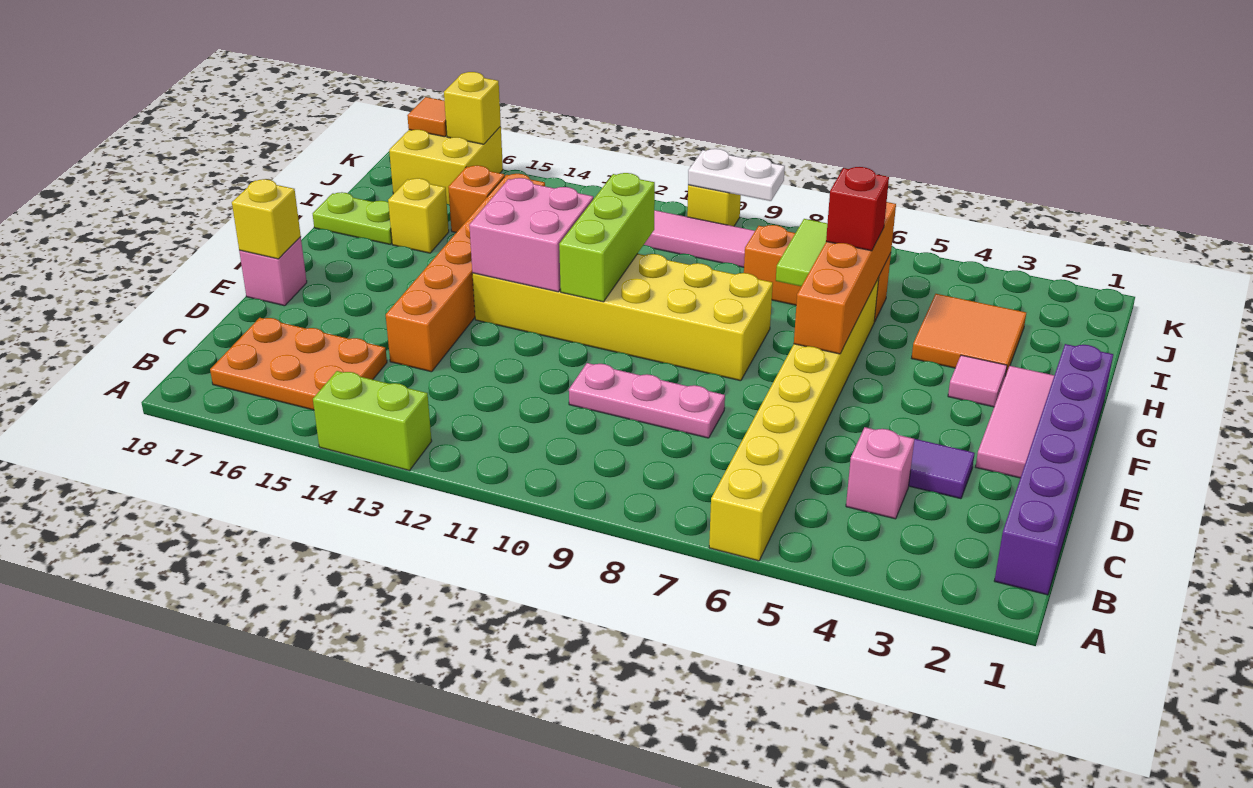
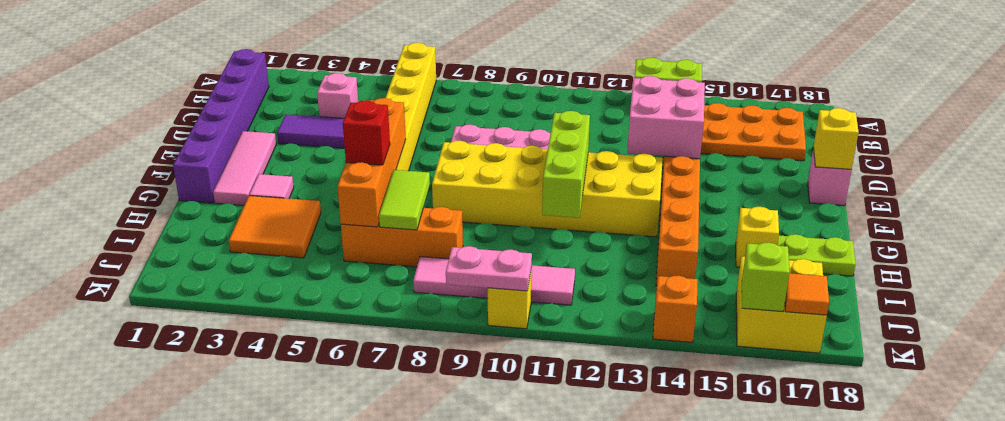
pink brick F12:G13 level 2 -> pink brick D13:E14 level 2
orange brick I15 level 1 -> orange brick K14 level 1
white plate K9:K10 level 2 -> pink plate K9:K10 level 2
yellow brick K16 level 2 -> lime brick K16 level 2

